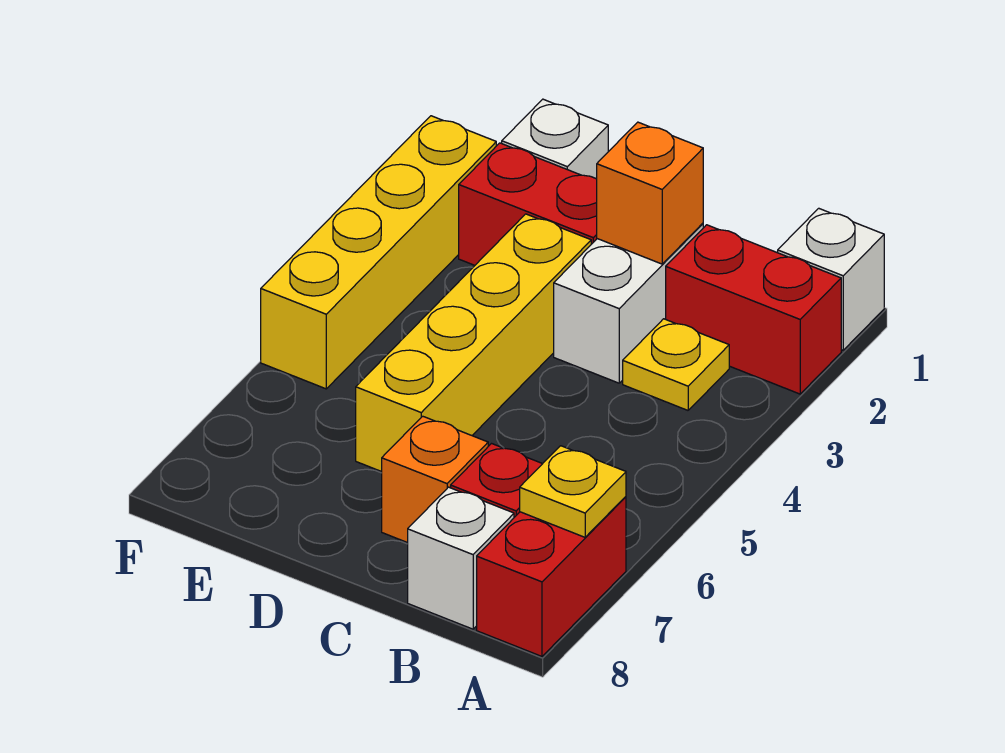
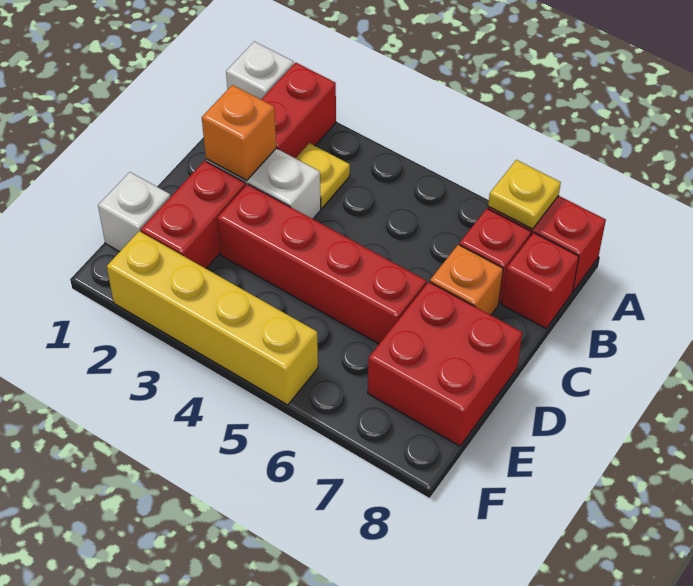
white brick B8 level 1 -> red brick B8 level 1
yellow brick D3:D6 level 1 -> red brick D3:D6 level 1
none -> red brick D7:E8 level 1

